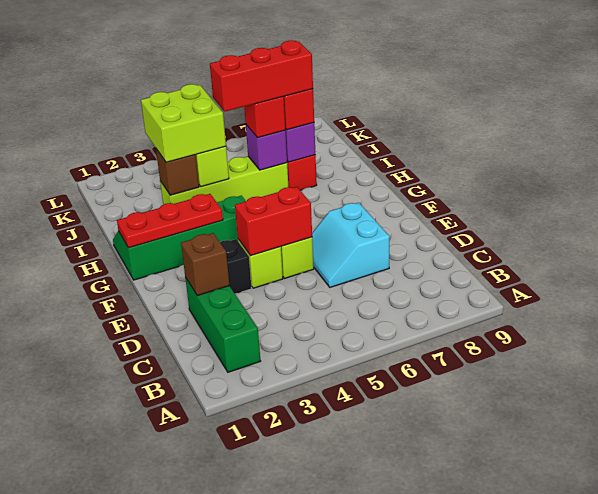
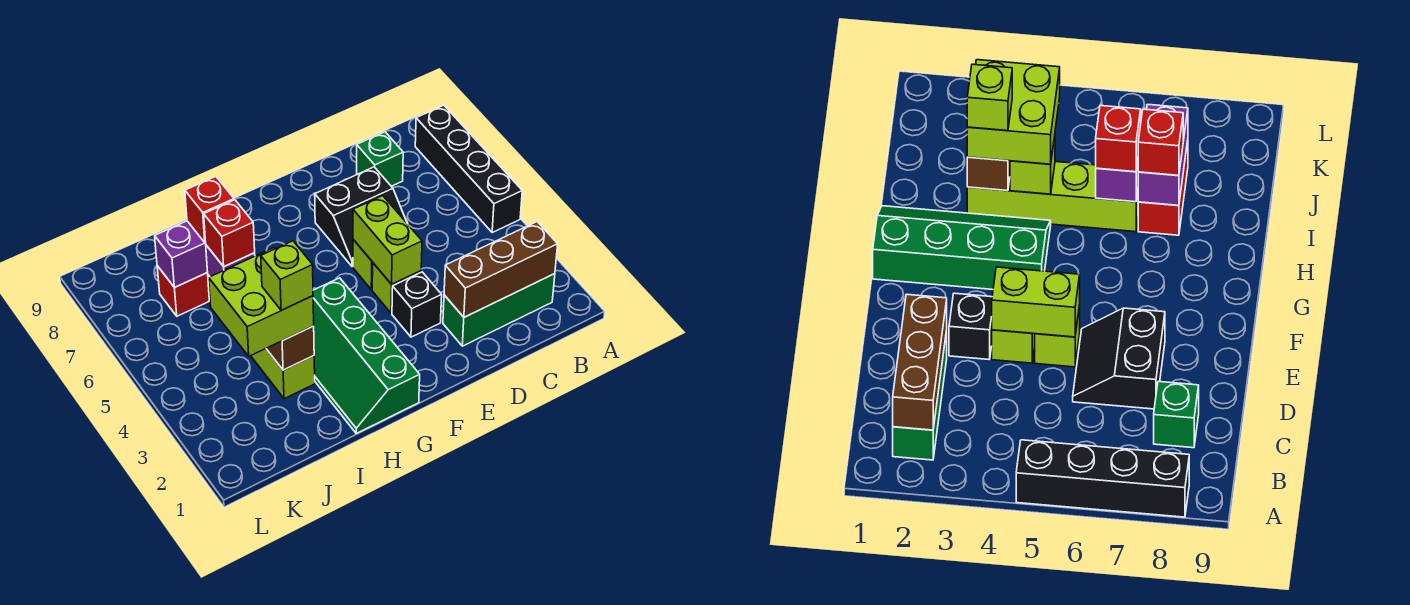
none -> black brick A5:A8 level 1
none -> green brick C8 level 1
brown brick D2 level 2 -> brown brick B2:D2 level 2
cyan slope D6:E7 level 1 top 7 -> black slope D6:E7 level 1 top 7
red brick E4:E5 level 2 -> lime brick E4:E5 level 2
red plate G1:G3 level 2 -> none
none -> lime brick I3 level 4
red brick I5:I7 level 4 -> none

